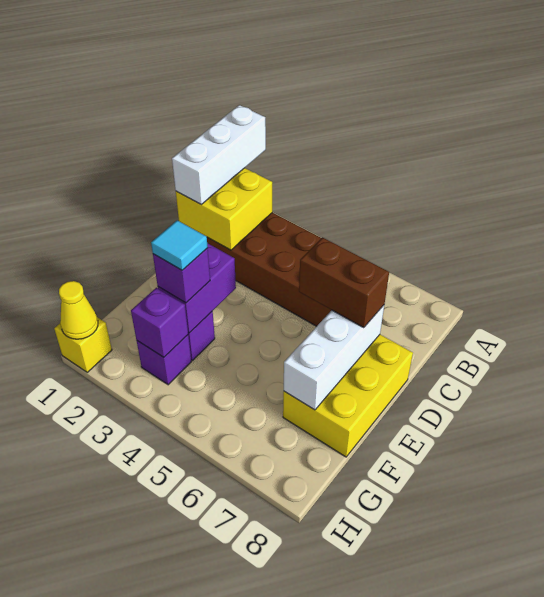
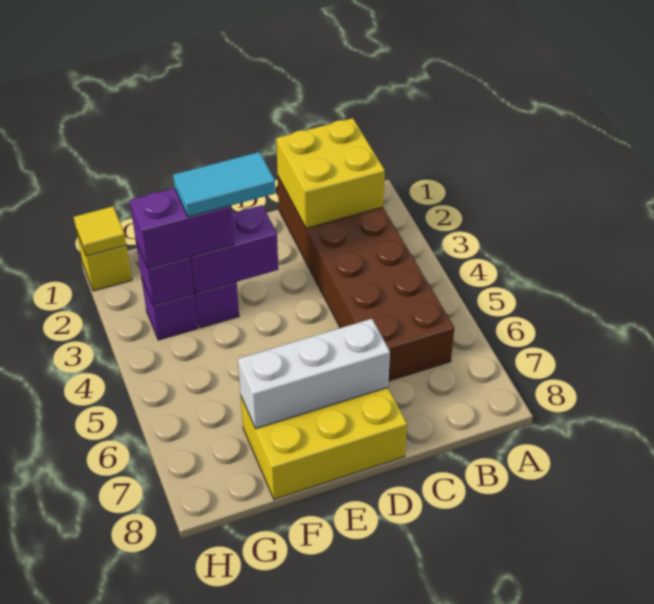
white brick A1:C1 level 3 -> none
brown brick D6:D7 level 3 -> none
purple brick F3 level 3 -> purple brick F3:G3 level 3
cyan tile F3 level 4 -> cyan tile E3:F3 level 4
yellow cone H1 level 2 -> yellow tile H1 level 2

